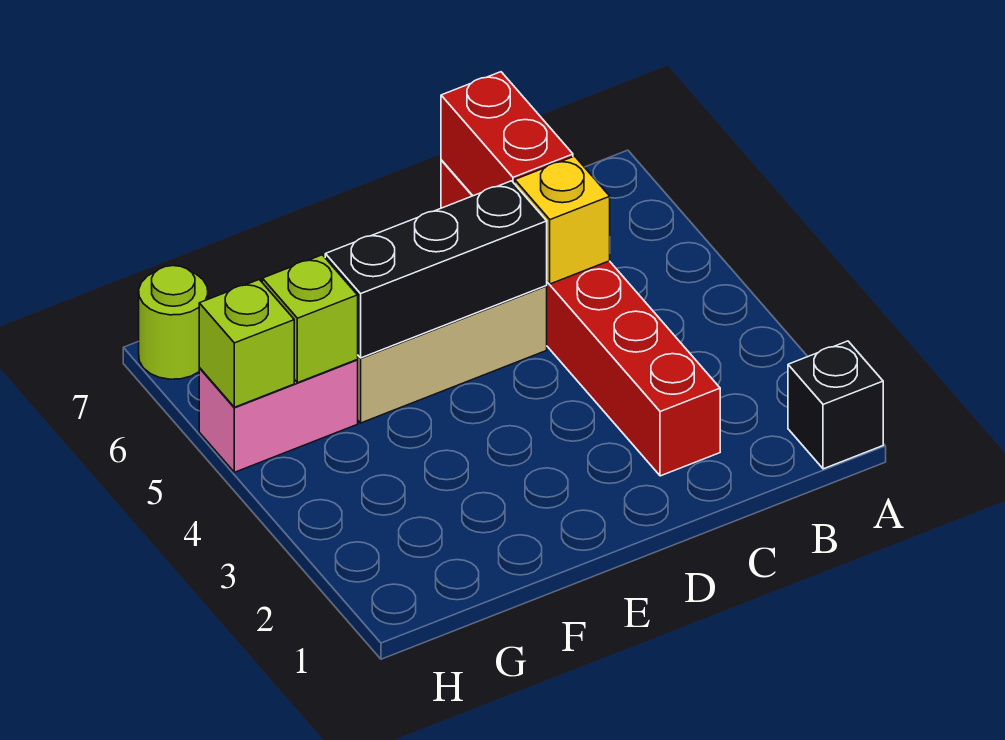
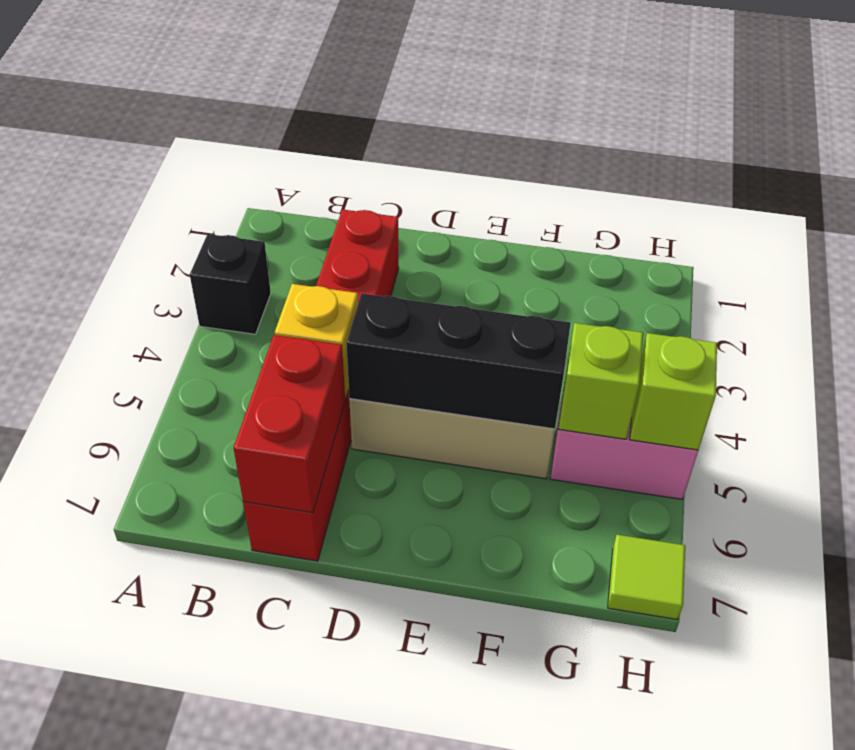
black brick A1 level 1 -> black brick A3 level 1
lime round brick H7 level 1 -> lime tile H7 level 1

